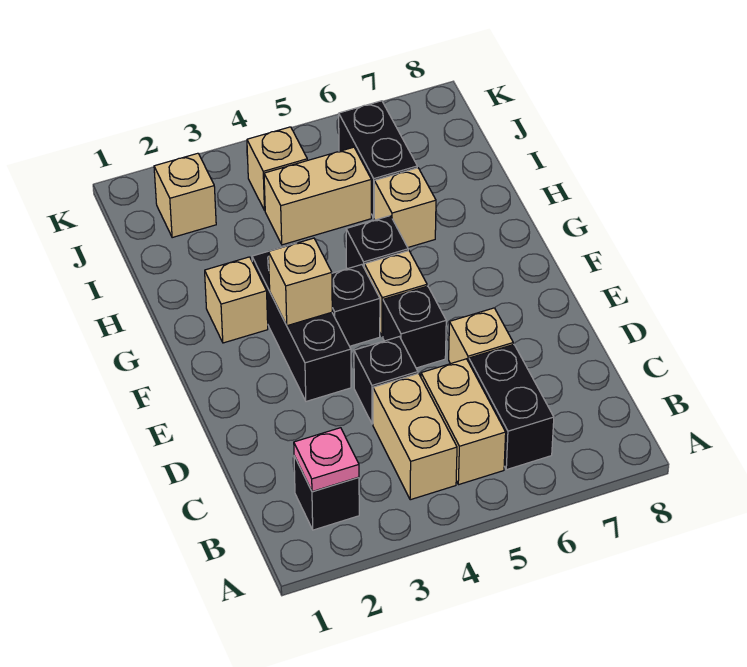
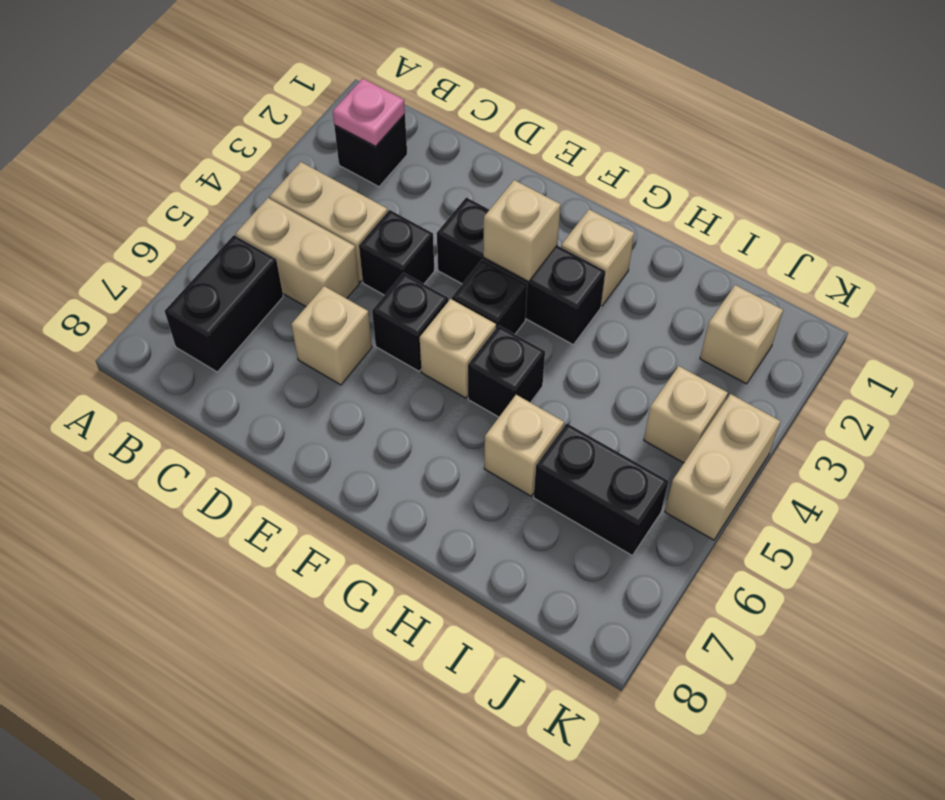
black brick B6:C6 level 1 -> black brick B6:B7 level 1
tan brick I4:I5 level 1 -> tan brick K4:K5 level 1

